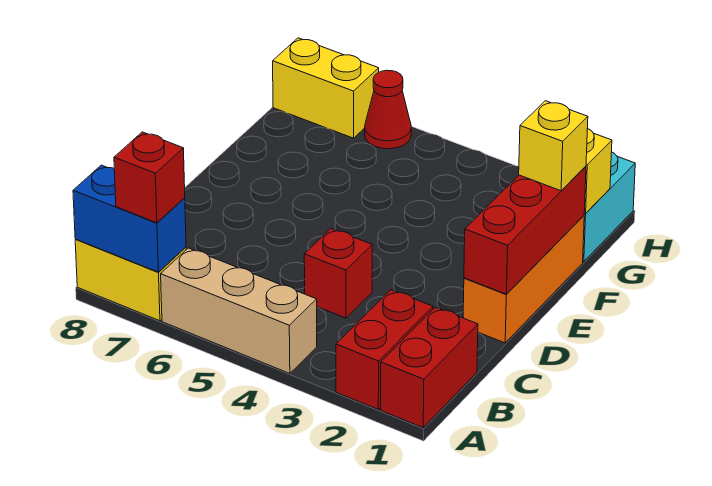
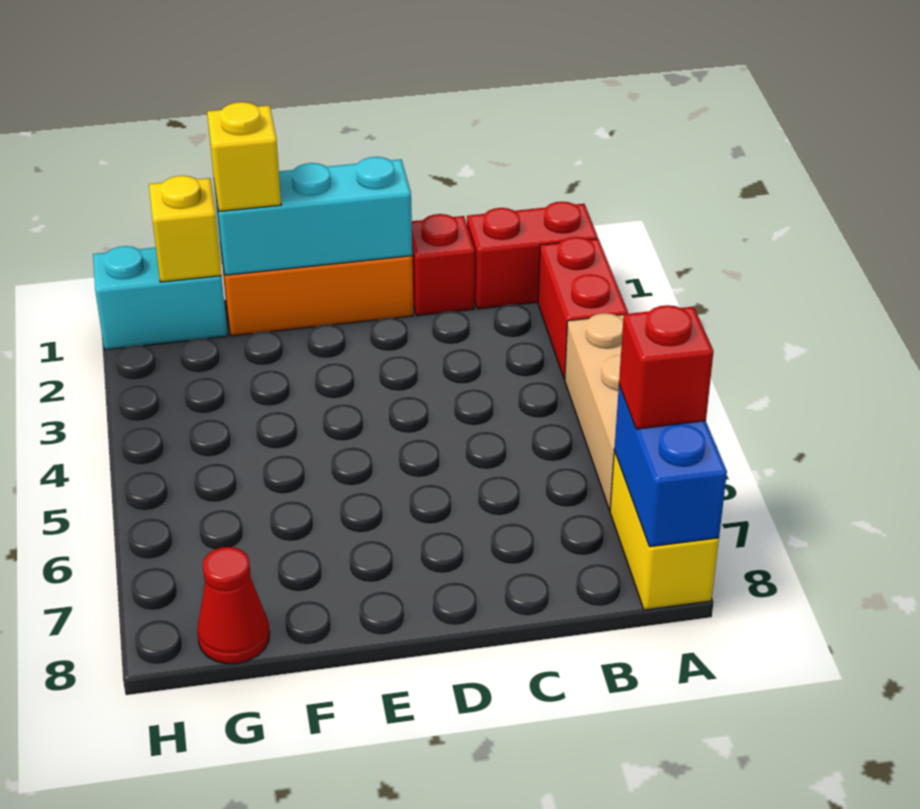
red brick A2:B2 level 1 -> red brick A2:A3 level 1
red brick C4 level 1 -> red brick C1 level 1
red brick D1:F1 level 2 -> cyan brick D1:F1 level 2
red cone H6 level 1 -> red cone G8 level 1
yellow brick H7:H8 level 1 -> none

